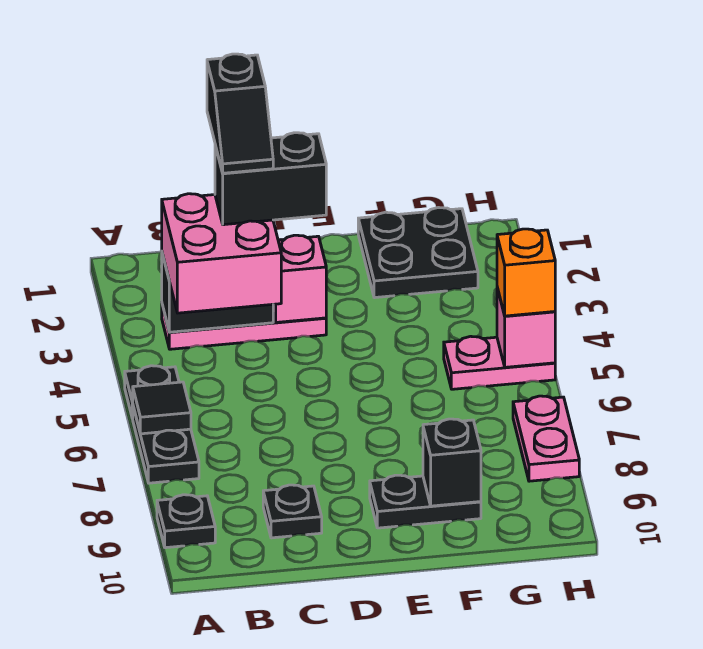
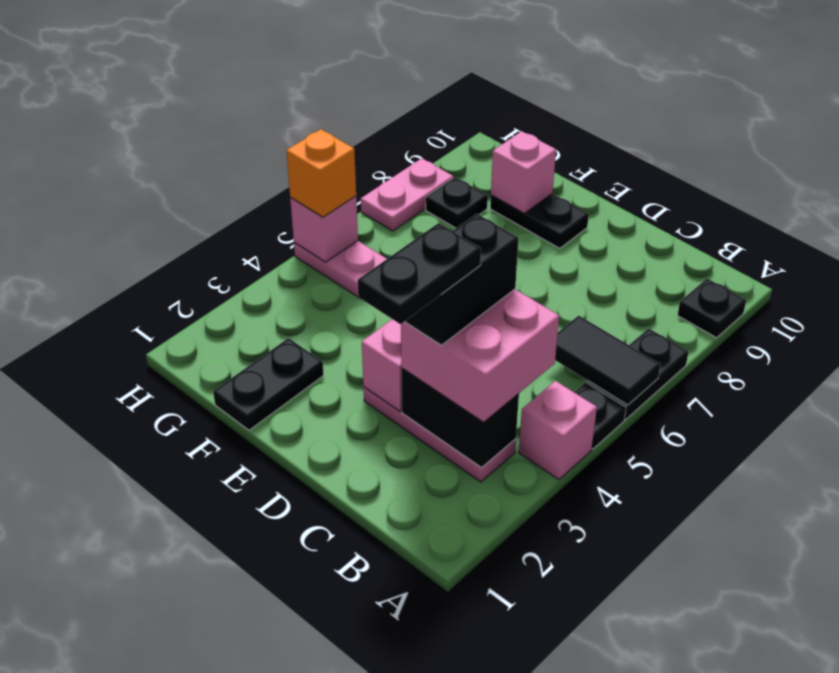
none -> pink brick A4 level 1
black tile A6 level 2 -> black tile A6:B6 level 2
black slope C2:C3 level 5 top 2 -> black plate C2:C3 level 5
black brick C3:D3 level 4 -> black brick C3:C4 level 4
black plate C9 level 1 -> black plate G8 level 1
black plate F1:G2 level 1 -> black plate F1:F2 level 1
black brick F9 level 2 -> pink brick F9 level 2

